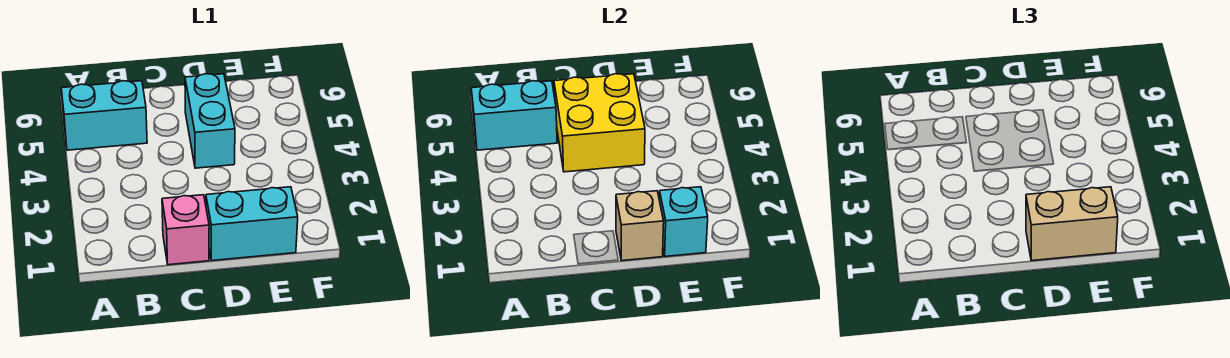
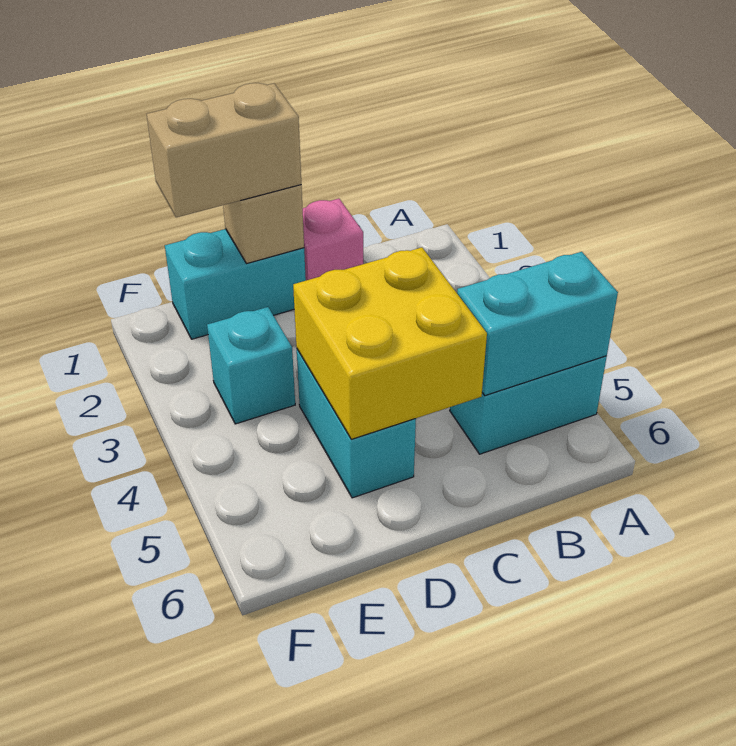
cyan brick E1 level 2 -> cyan brick E3 level 1

